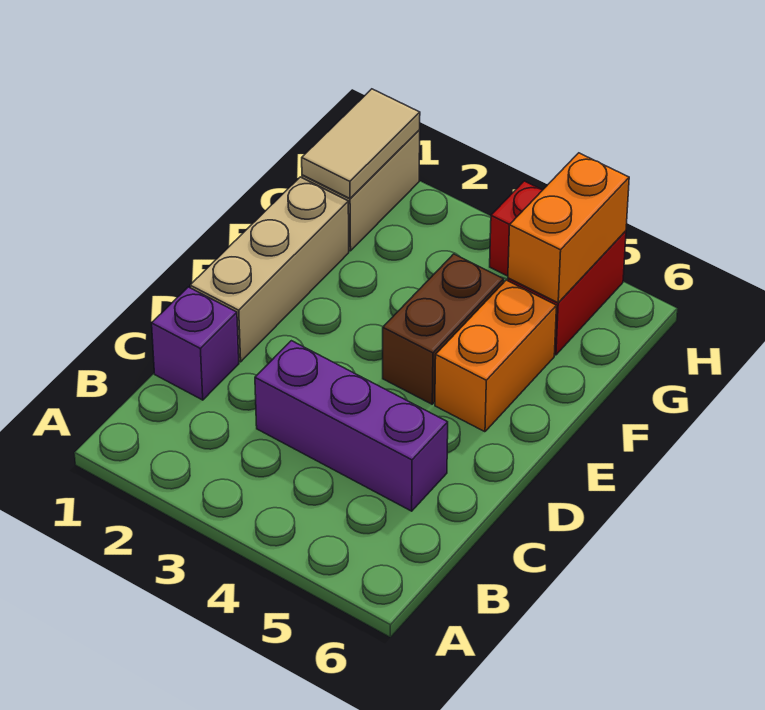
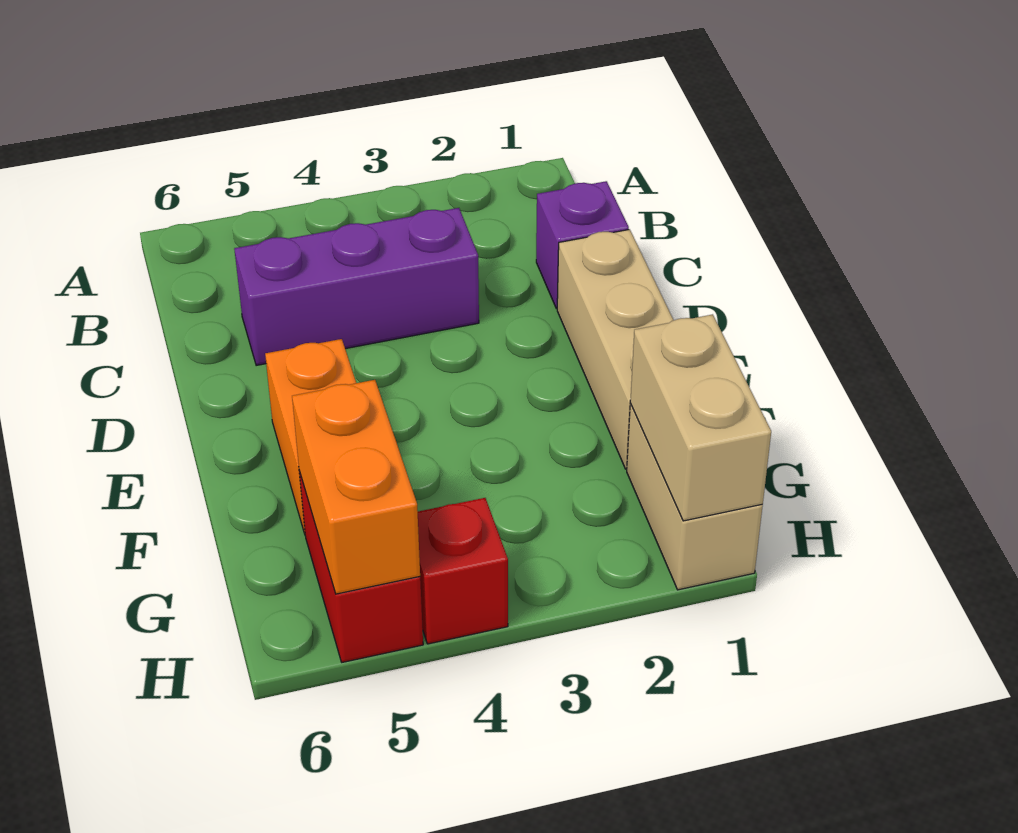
brown brick E4:F4 level 1 -> none
tan tile G1:H1 level 2 -> tan brick G1:H1 level 2

